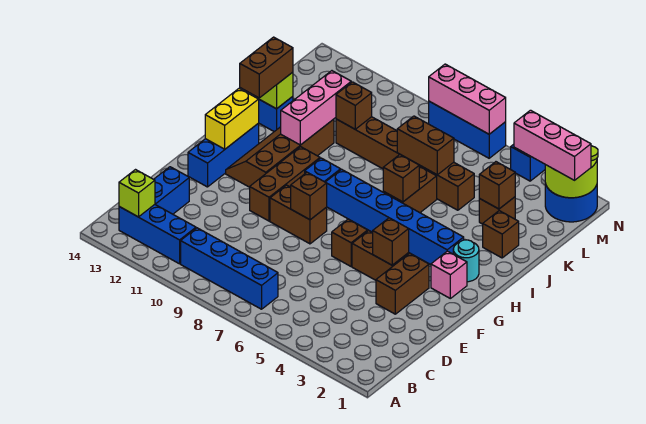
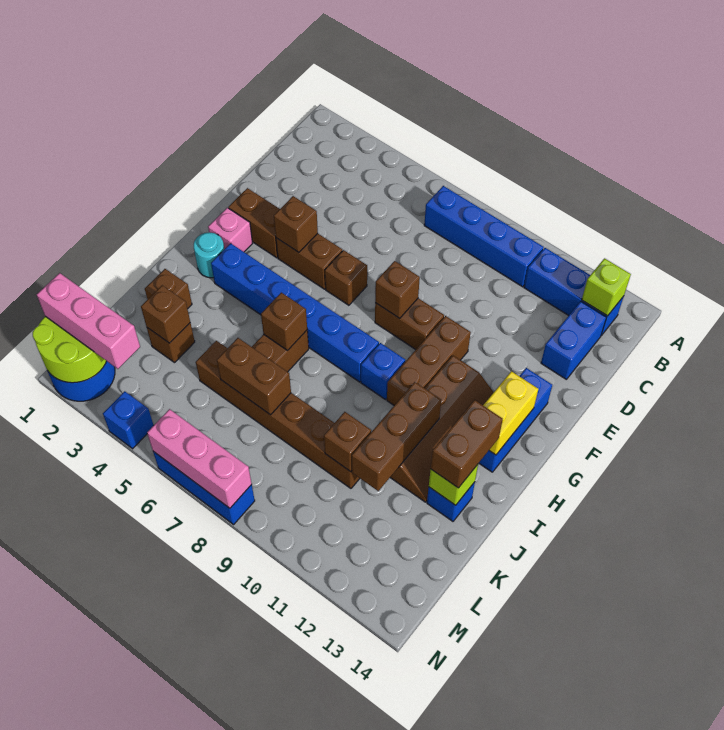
brown brick E3:F3 level 1 -> brown brick F2:F3 level 1
pink brick I11:K11 level 2 -> brown brick I11:K11 level 2

